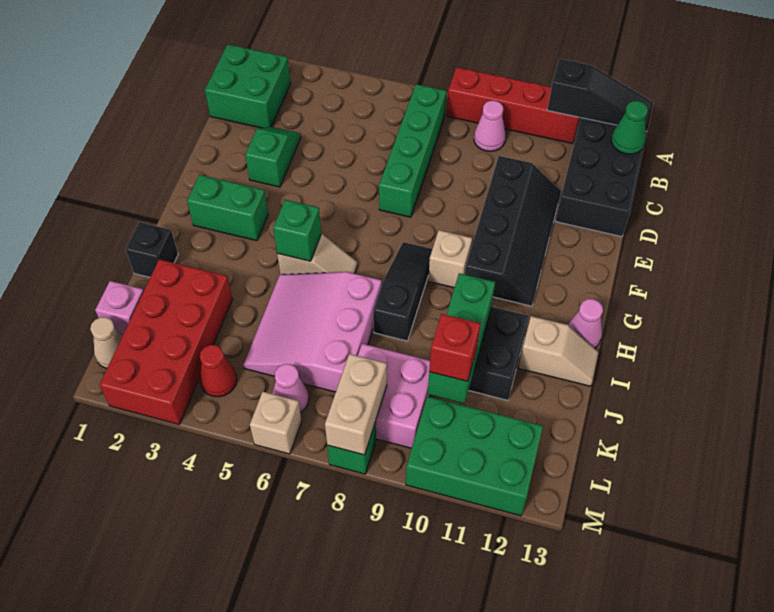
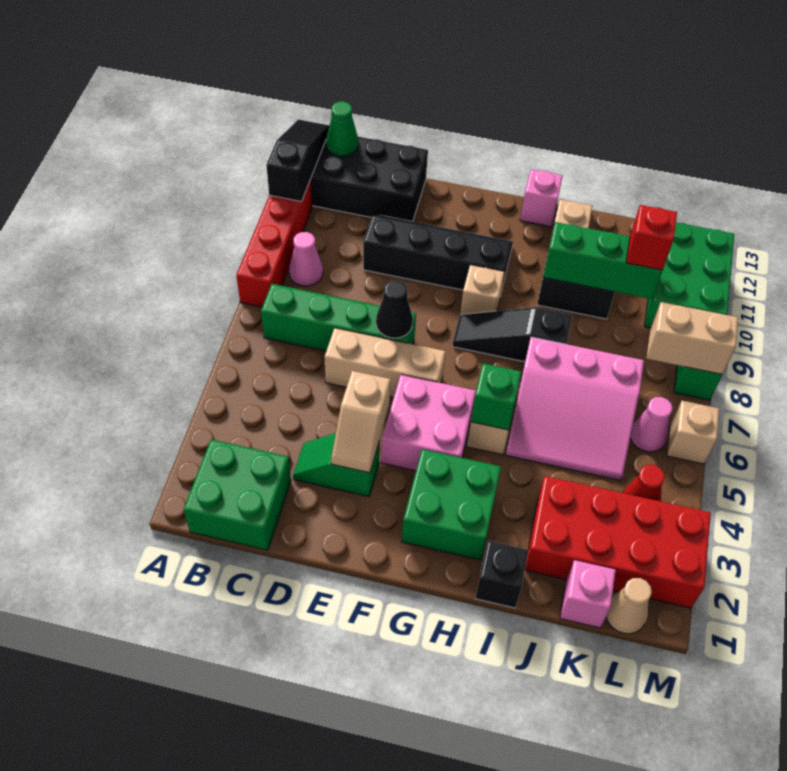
none -> tan brick D6:F6 level 1
none -> tan slope E3:E4 level 2 top 4
none -> black cone E7 level 2
green brick G2:G3 level 1 -> green brick G2:H3 level 1
pink cone H13 level 1 -> pink brick H13 level 1
pink brick K8:L9 level 1 -> pink brick F4:G5 level 1

